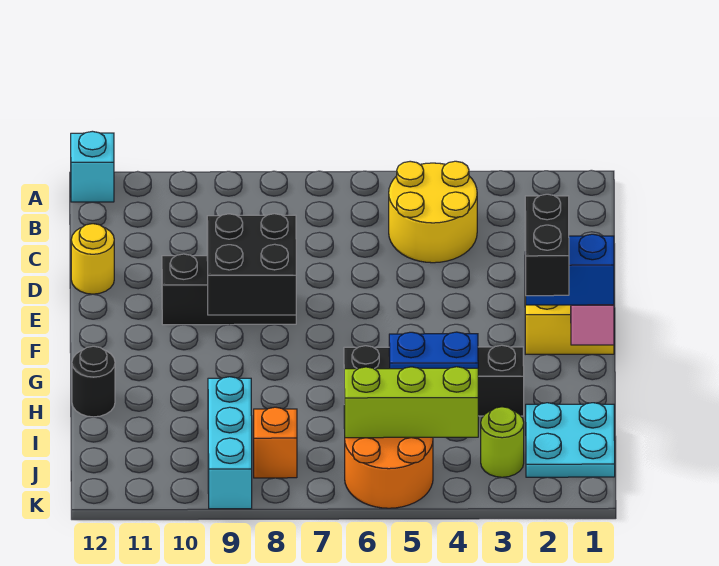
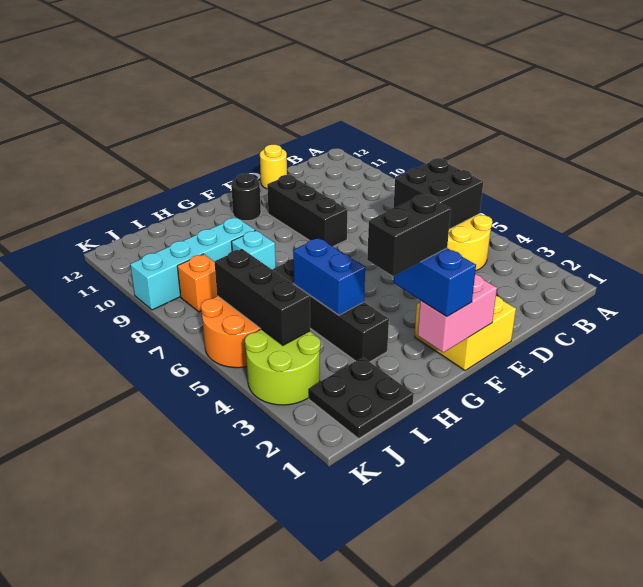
cyan brick A12 level 1 -> cyan brick H8 level 1
black brick E8:F9 level 2 -> black brick B5:C6 level 2
blue plate H4:H5 level 2 -> blue brick H4:H5 level 2
black round brick H12 level 1 -> black round brick F11 level 1
cyan plate I1:J2 level 1 -> black plate I1:J2 level 1
cyan brick I9:K9 level 1 -> cyan brick H9:K9 level 1
lime round brick J3 level 1 -> lime round brick J3:K4 level 1
lime brick J4:J6 level 2 -> black brick J4:J6 level 2

